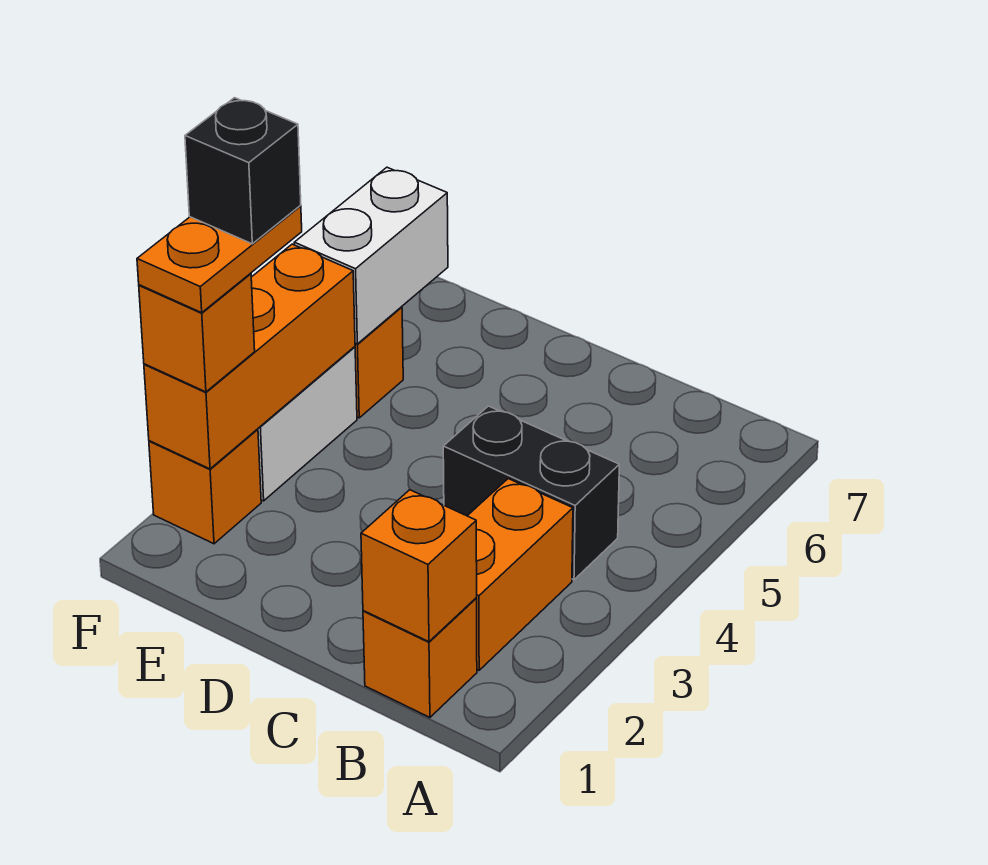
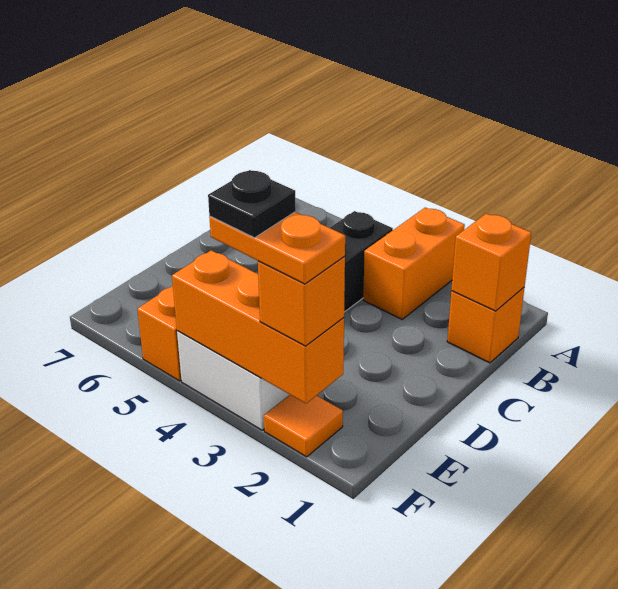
orange brick B2:B3 level 1 -> orange brick A3:B3 level 1
orange brick F2 level 1 -> orange tile F2 level 1
black brick F3 level 5 -> black plate F3 level 5
white brick F5:F6 level 2 -> none

